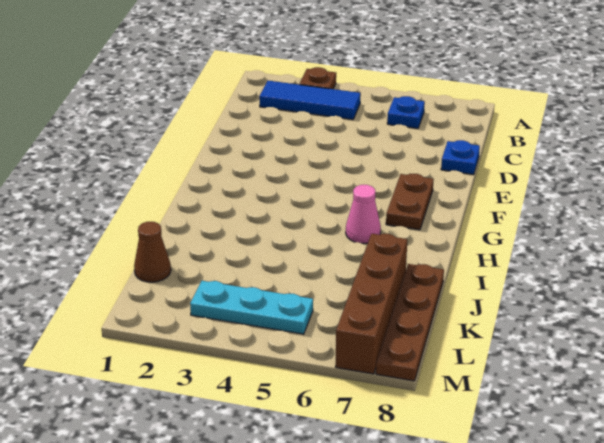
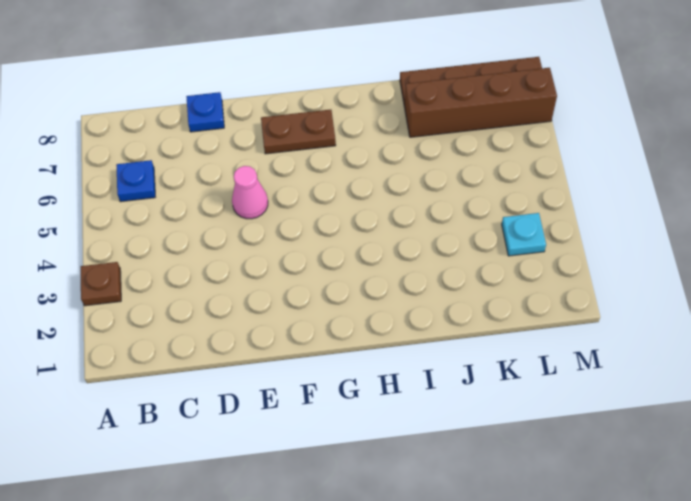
blue tile B2:B4 level 1 -> none
pink cone H6 level 1 -> pink cone E5 level 1
brown cone K1 level 1 -> none
cyan plate L3:L5 level 1 -> cyan plate L3 level 1

